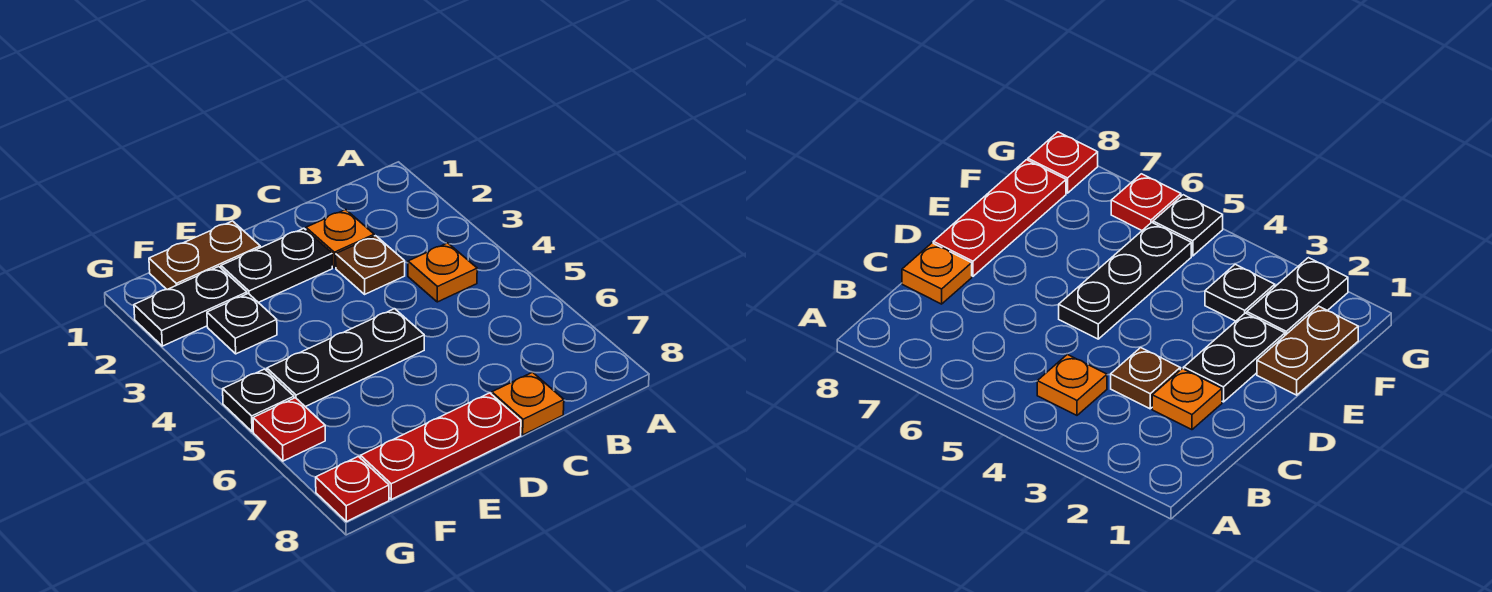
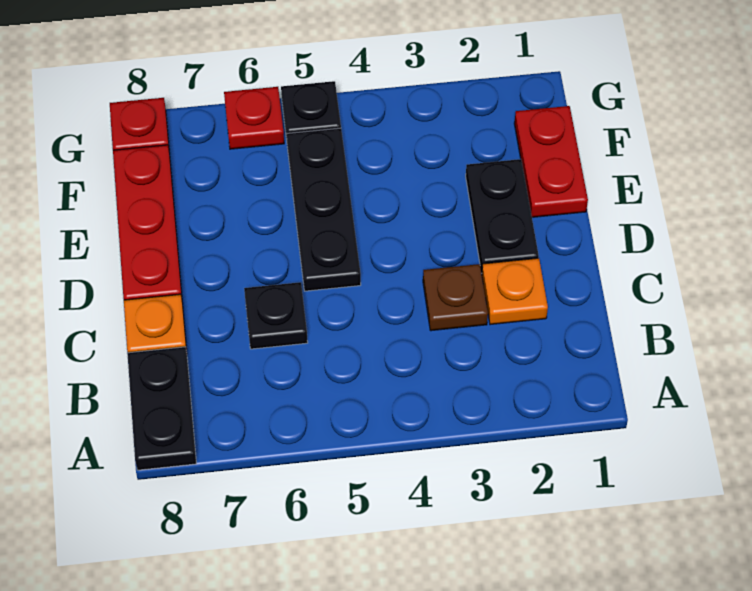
orange plate B4 level 1 -> none
brown plate E1:F1 level 1 -> red plate E1:F1 level 1
black plate F2:G2 level 1 -> black plate A8:B8 level 1
black plate F3 level 1 -> black plate C6 level 1

